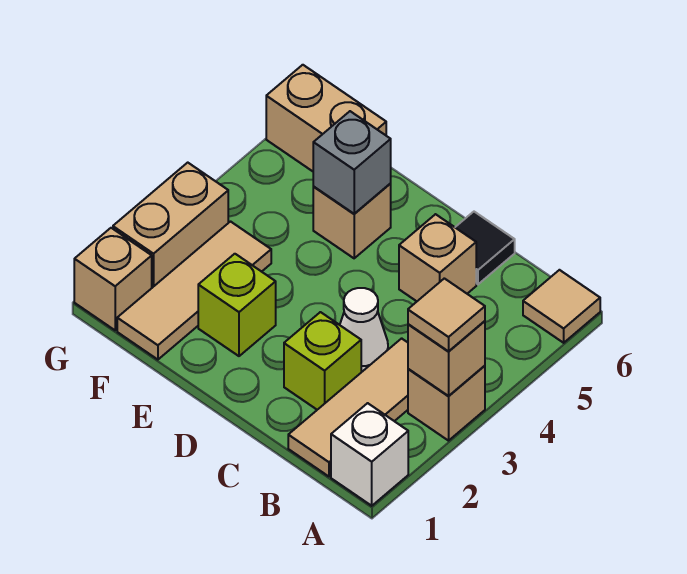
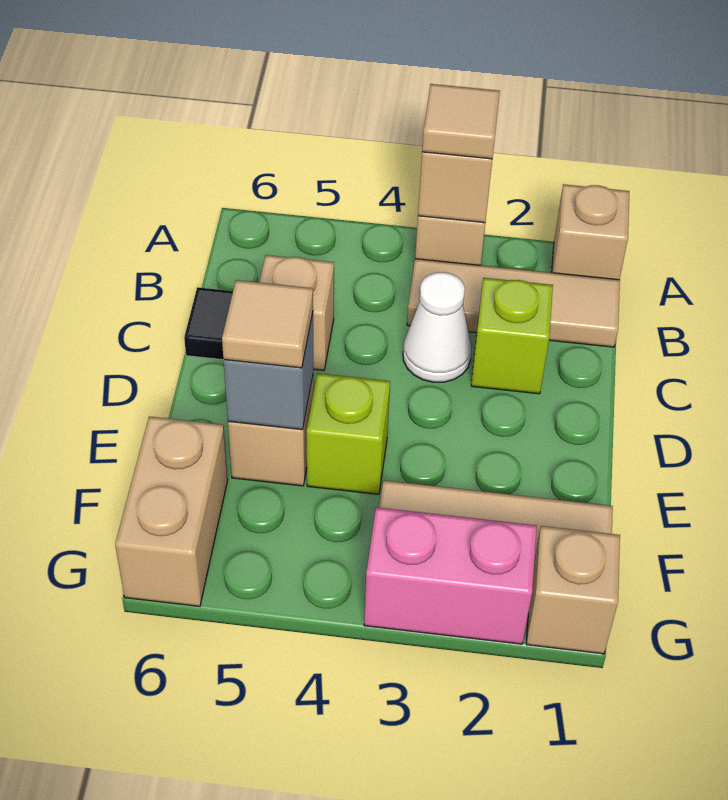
white brick A1 level 1 -> tan brick A1 level 1
tan tile A6 level 1 -> tan tile E5 level 3
lime brick E2 level 1 -> lime brick E4 level 1
tan brick G2:G3 level 1 -> pink brick G2:G3 level 1

